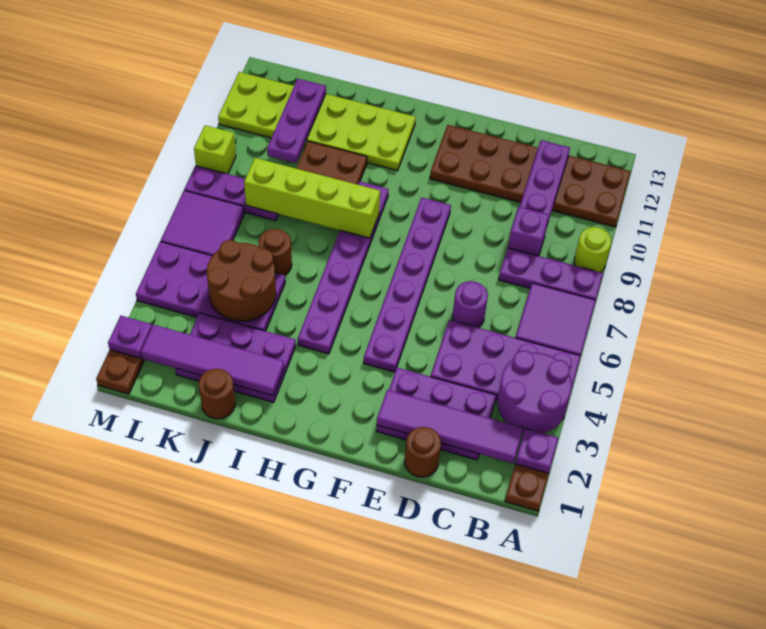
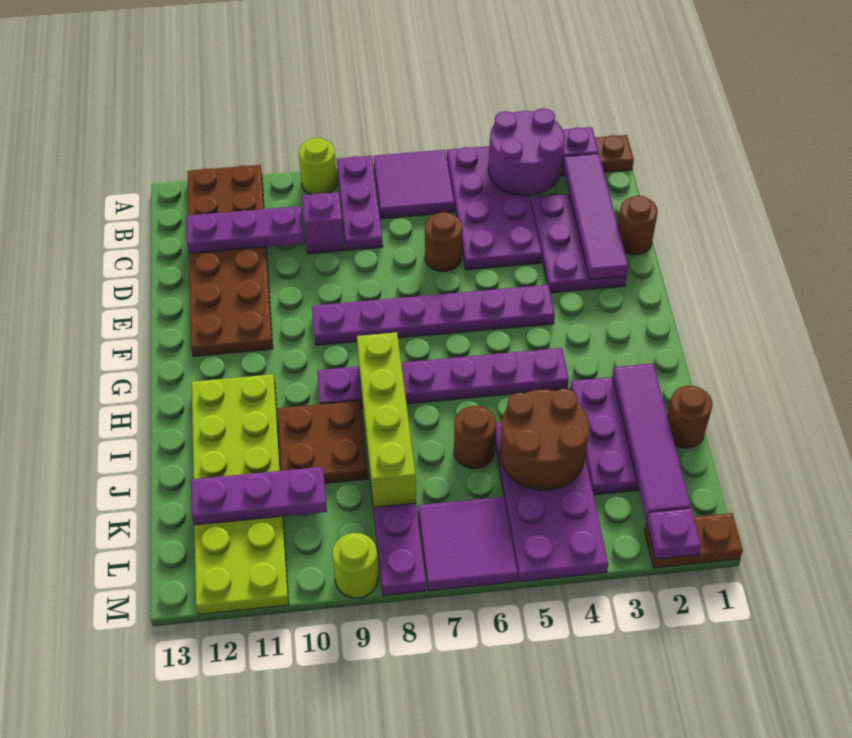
purple round brick D6 level 1 -> brown round brick D6 level 1
lime brick M9 level 1 -> lime round brick M9 level 1

